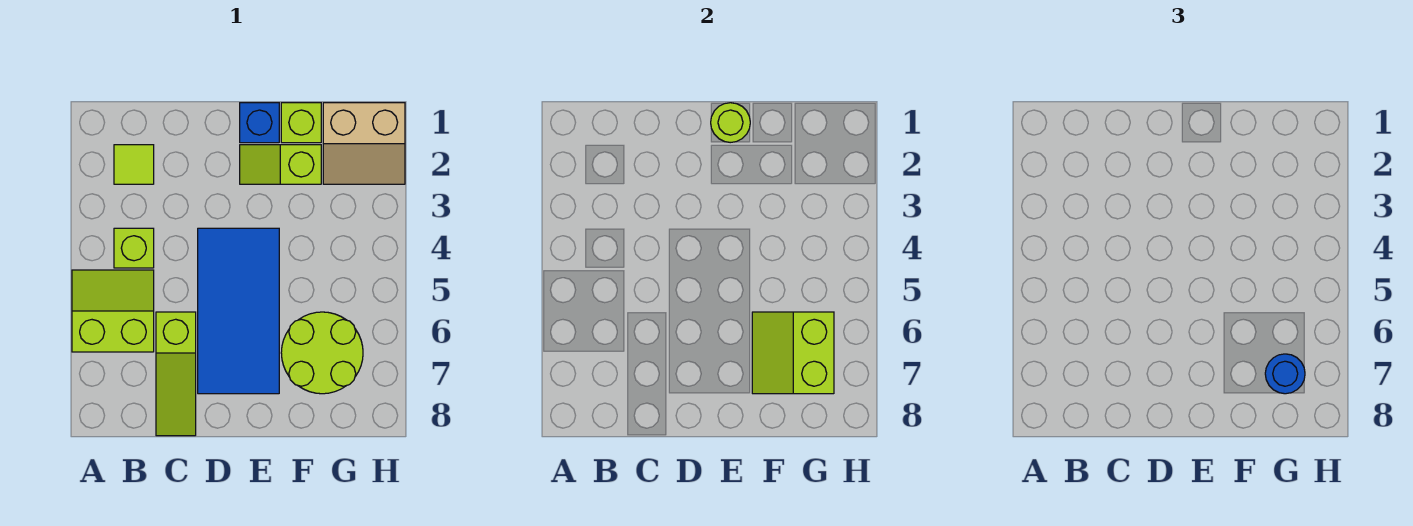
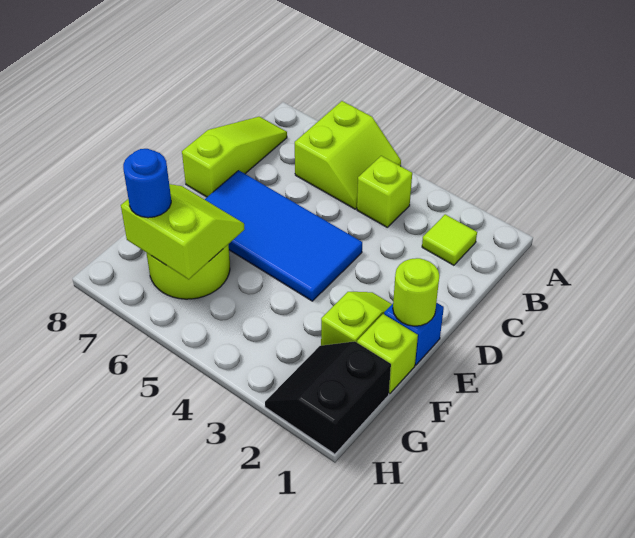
lime slope C6:C8 level 1 top 6 -> lime slope B8:D8 level 1 top D
tan slope G1:H2 level 1 top 1 -> black slope G1:H2 level 1 top 1

